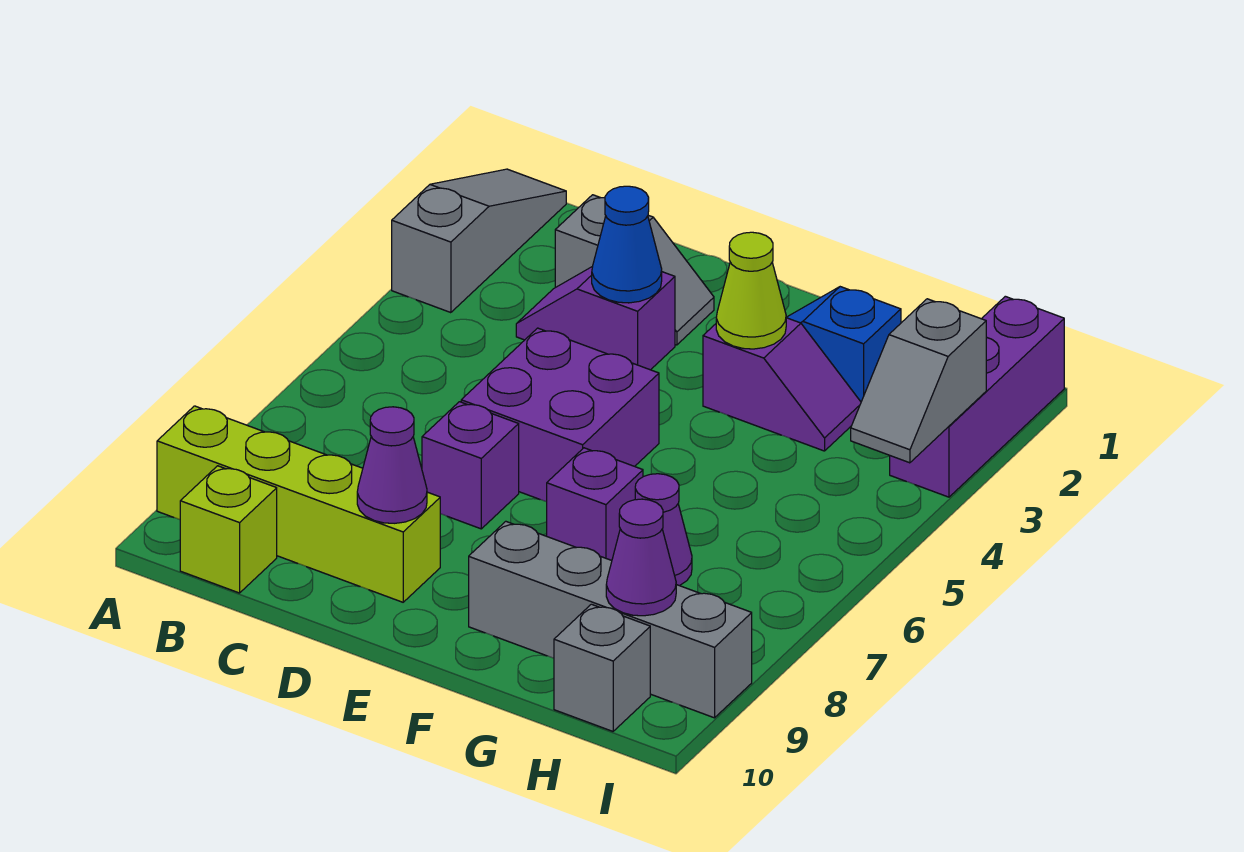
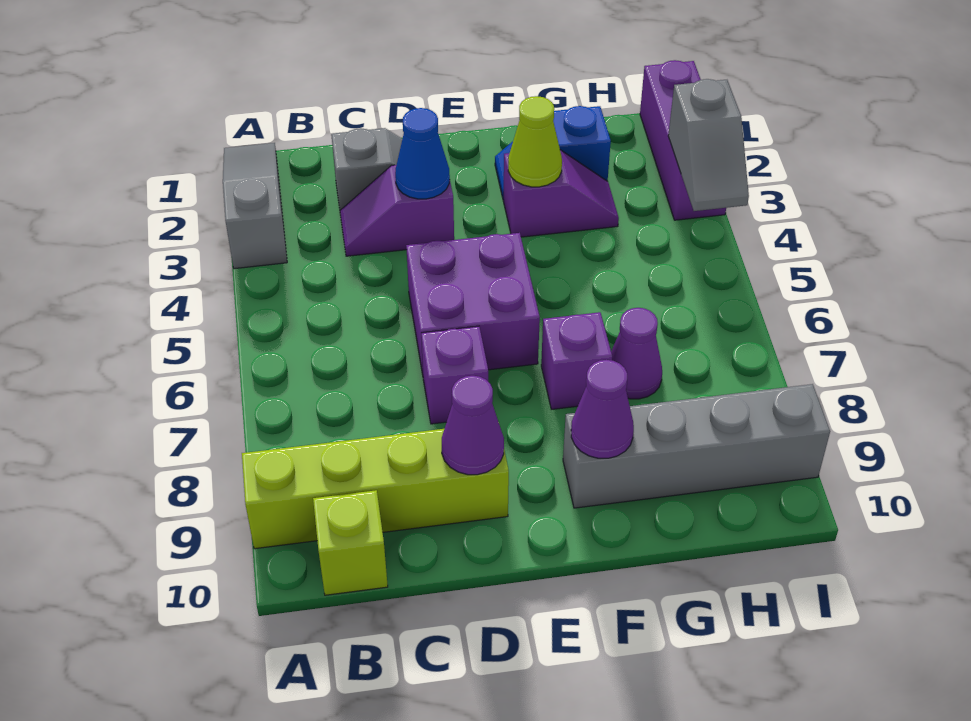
purple cone H9 level 2 -> purple cone F9 level 2
grey brick H10 level 1 -> none

